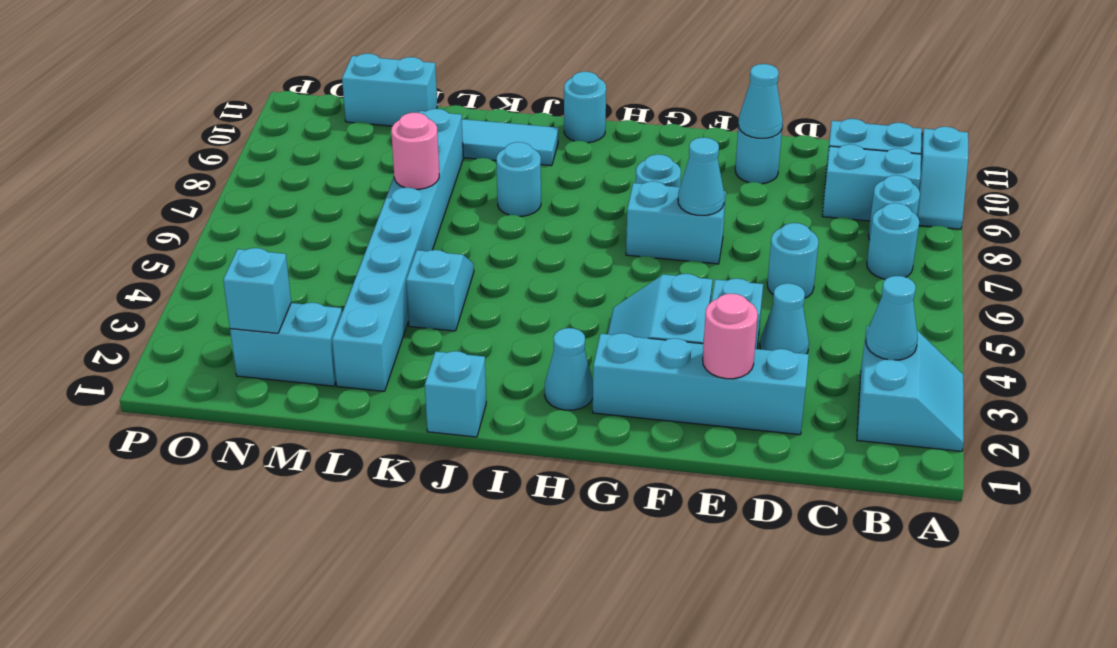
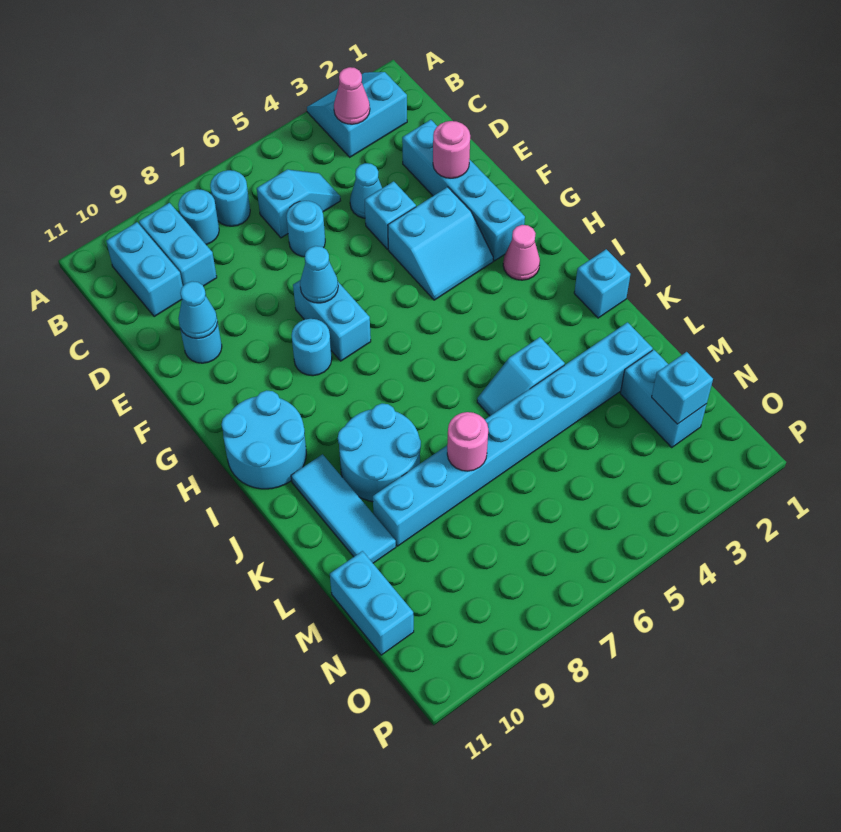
cyan slope A9:A10 level 1 top 10 -> cyan slope C5:C6 level 1 top 6
cyan cone B3 level 2 -> pink cone B3 level 2
cyan cone H2 level 1 -> pink cone H2 level 1
cyan round brick I11 level 1 -> cyan round brick H10:I11 level 1
cyan round brick J8 level 1 -> cyan round brick J8:K9 level 1

